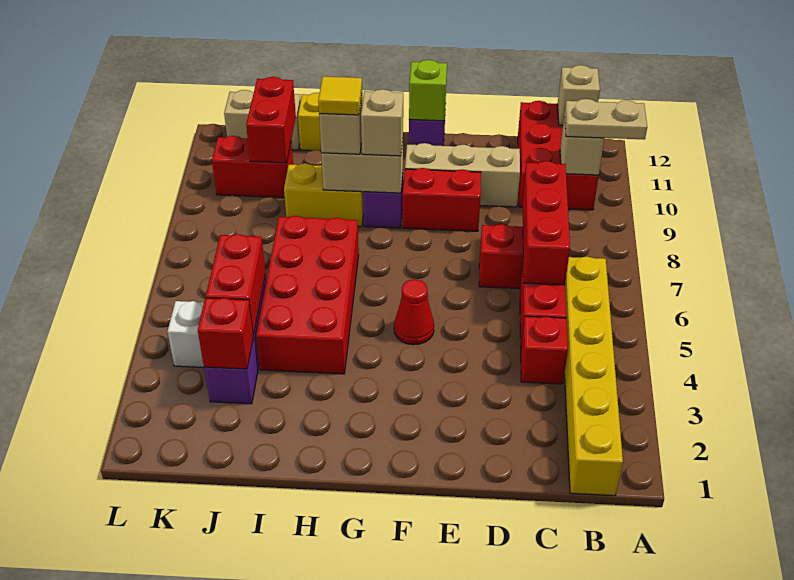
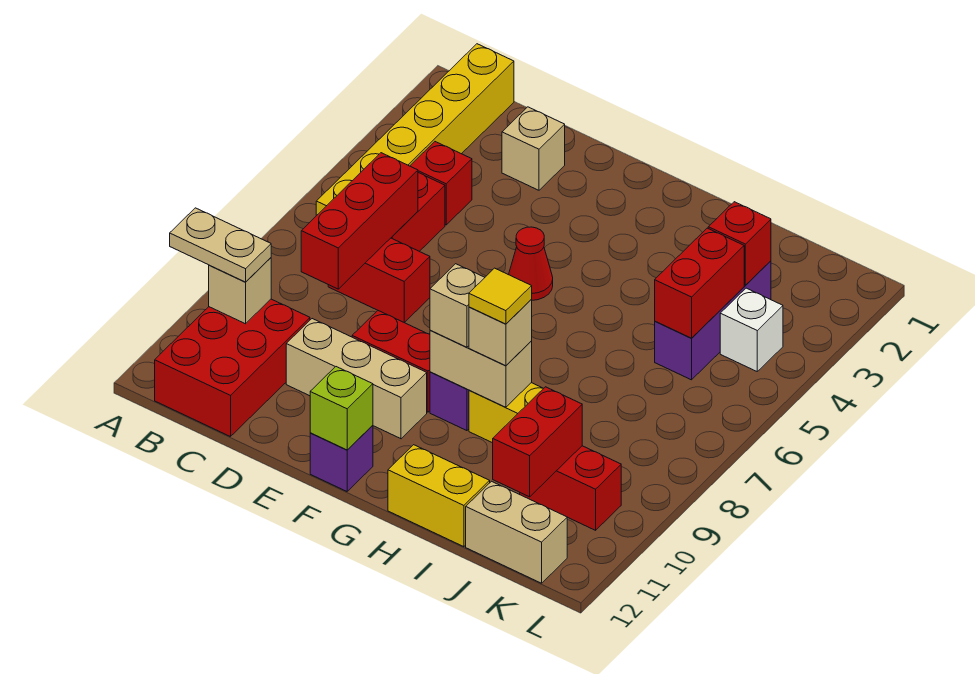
tan brick B12 level 2 -> tan brick D2 level 1
red brick H4:I7 level 1 -> none

